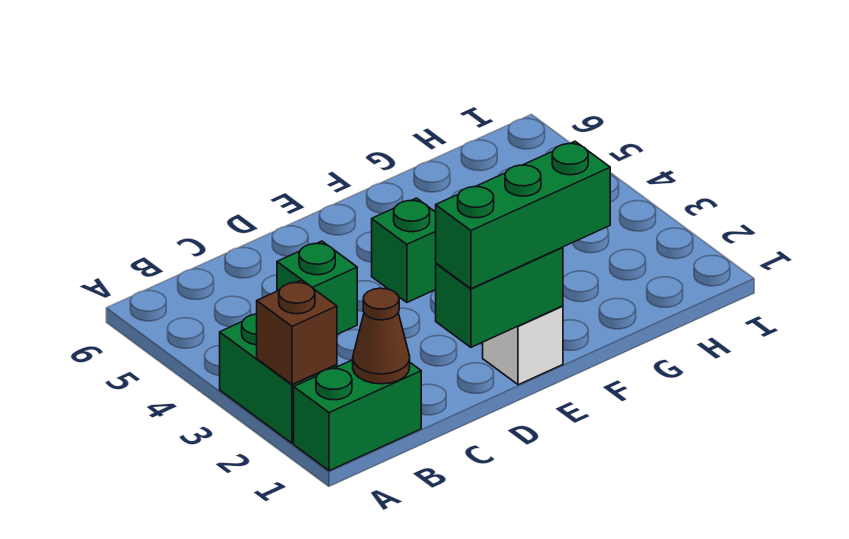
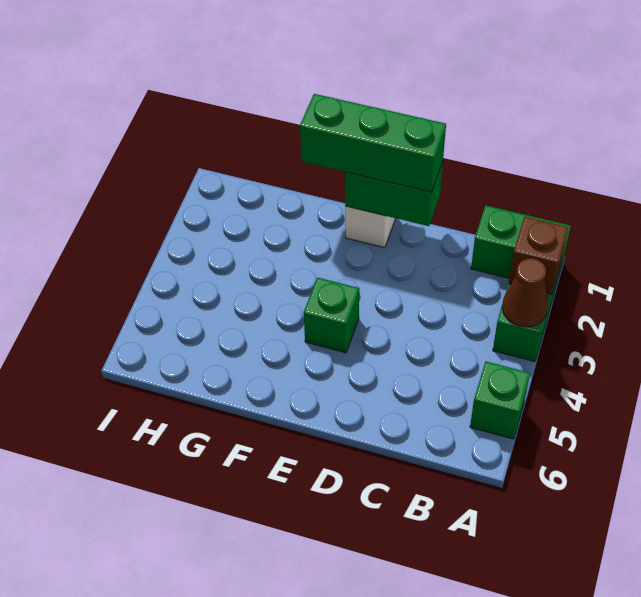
brown cone B1 level 2 -> brown cone A3 level 2
green brick C4 level 1 -> green brick A5 level 1

